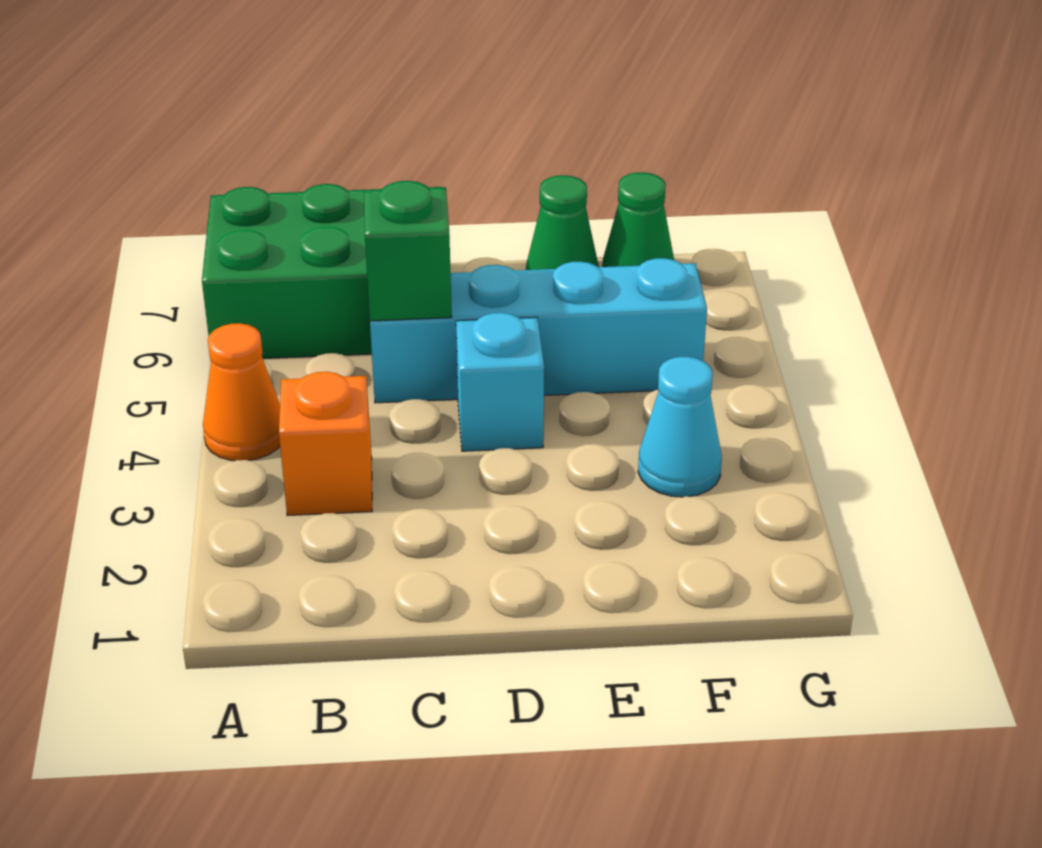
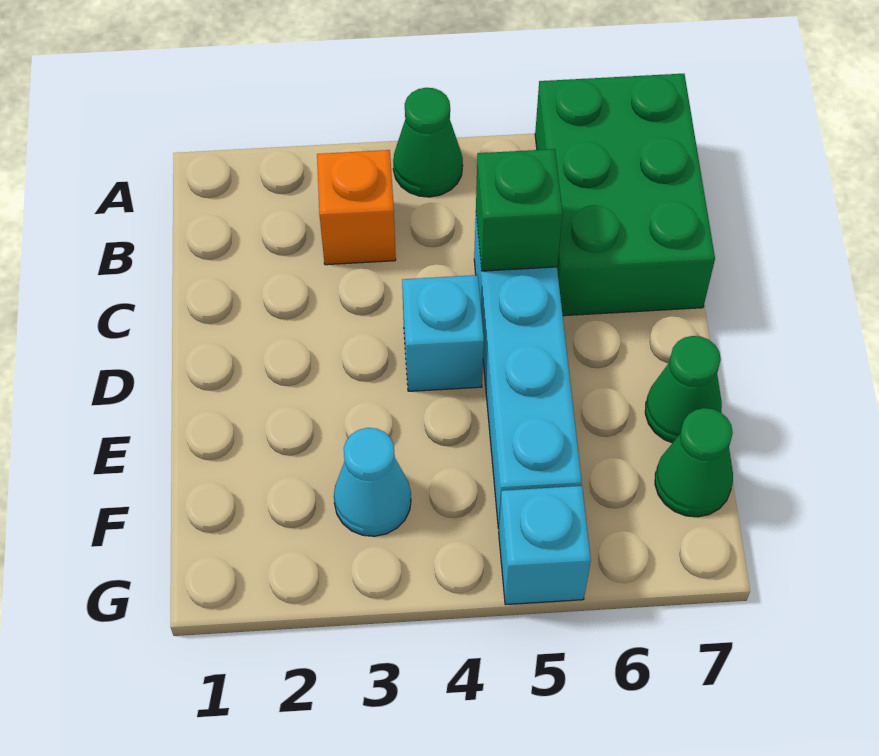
orange cone A4 level 1 -> green cone A4 level 1
none -> cyan brick G5 level 1

